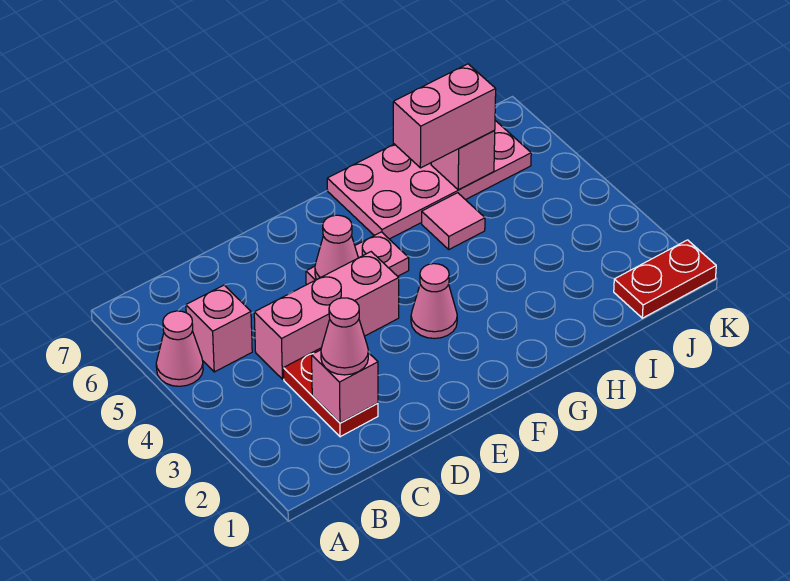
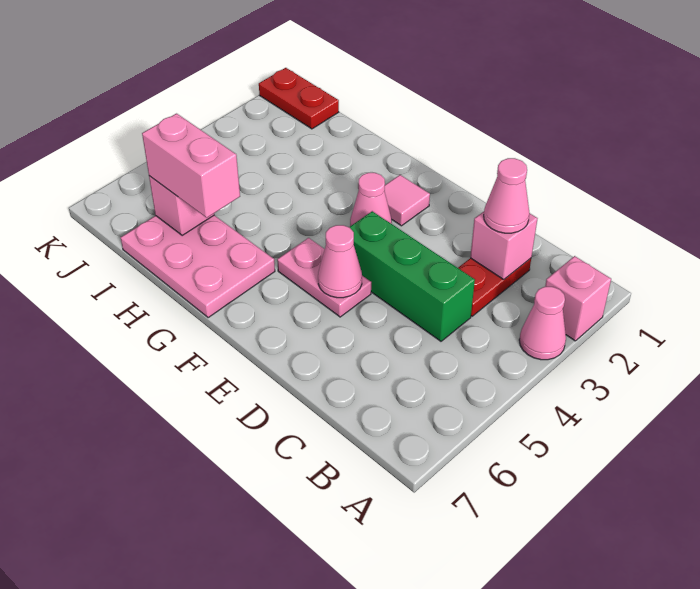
pink cone A5 level 1 -> pink cone A3 level 1
pink brick B5 level 1 -> pink brick A2 level 1
pink brick C4:E4 level 1 -> green brick C4:E4 level 1
pink plate G6:J7 level 1 -> pink plate G6:I7 level 1
pink tile H5 level 1 -> pink tile F2 level 1

